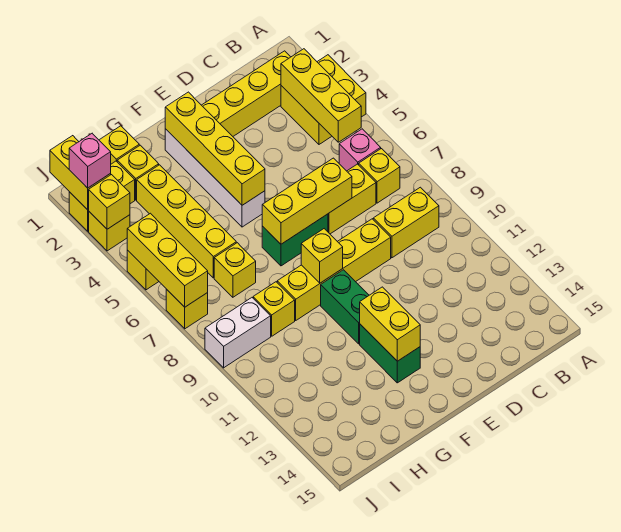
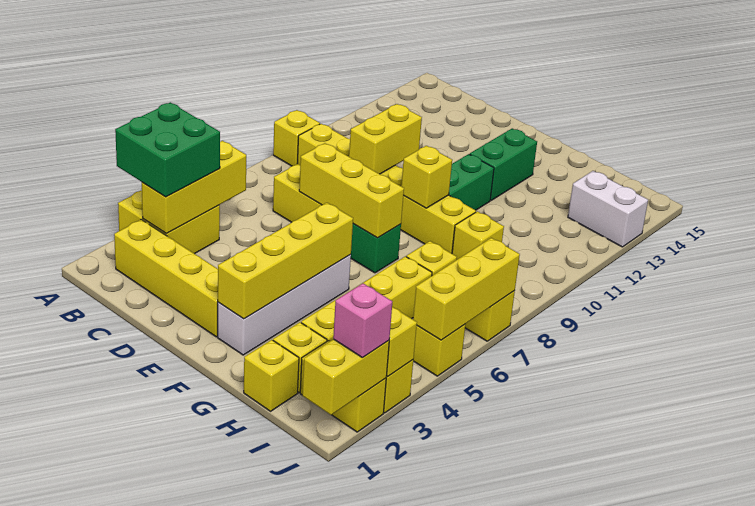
none -> green brick A3:B4 level 3
pink brick B6 level 1 -> none
yellow brick B7 level 1 -> yellow brick A9 level 1
yellow brick F12:F13 level 2 -> yellow brick D9:D10 level 2
white brick I9:J9 level 1 -> white brick I13:J13 level 1

